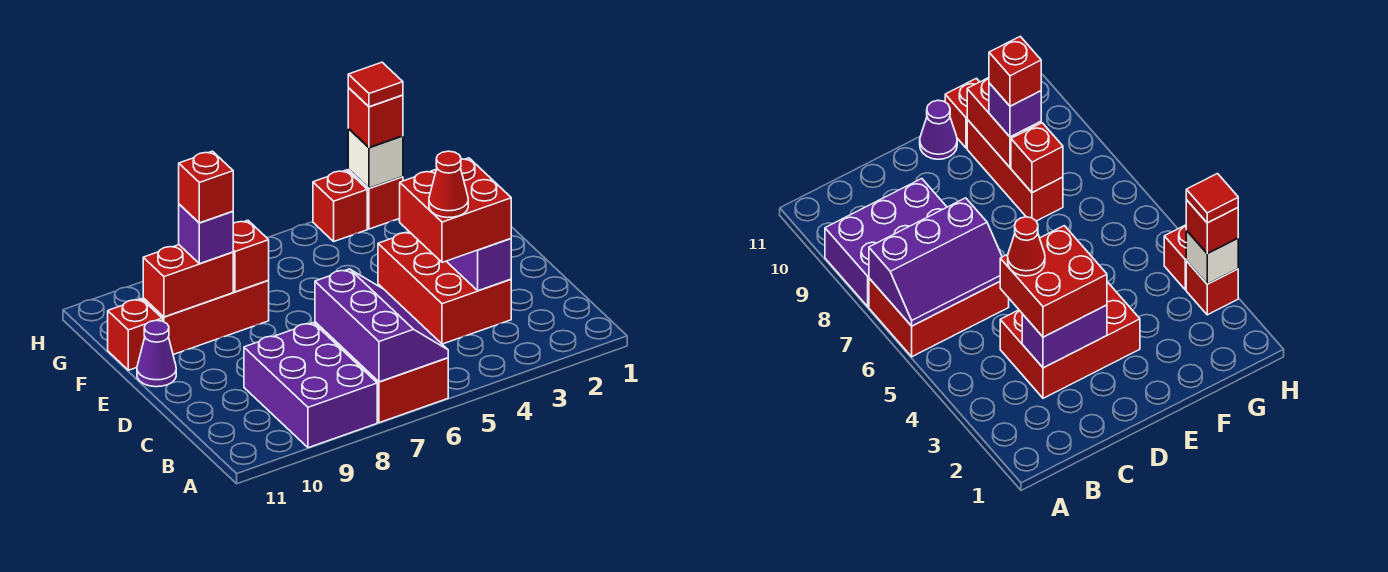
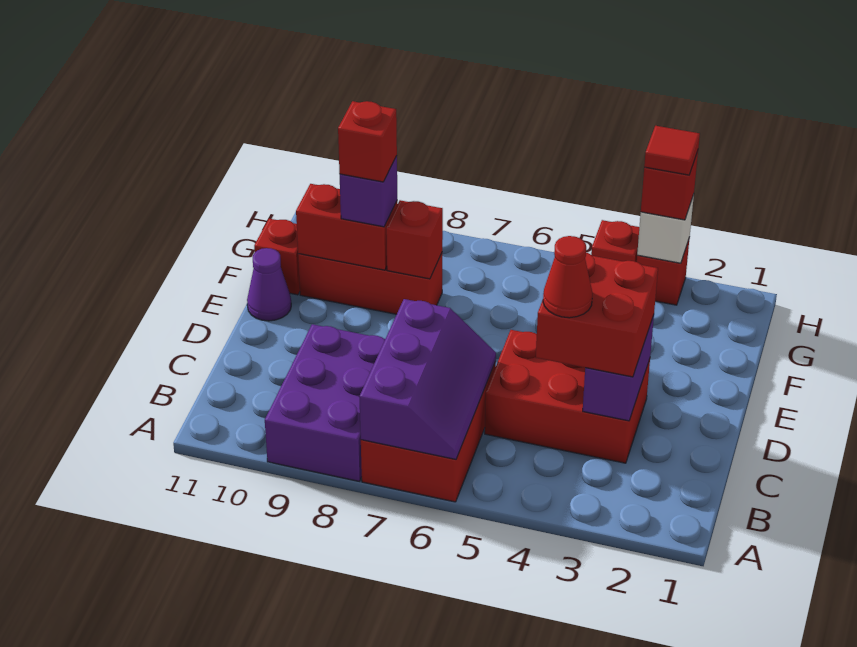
red brick C3:E4 level 1 -> red brick C3:D5 level 1

